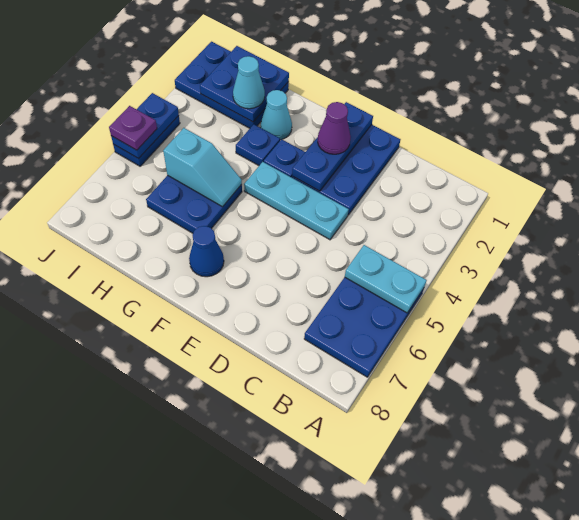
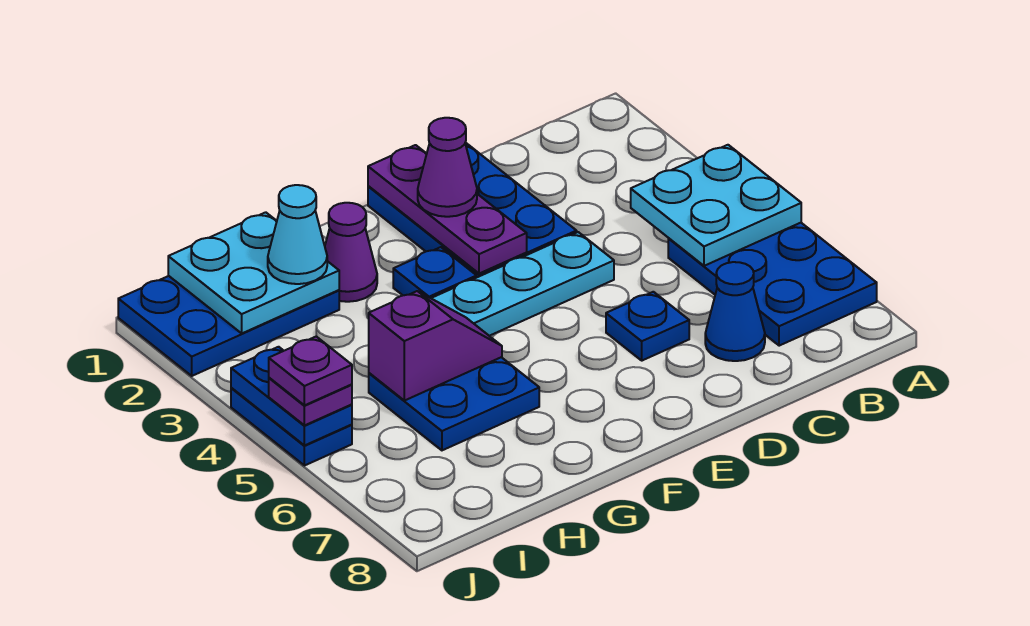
cyan plate A5:B5 level 2 -> cyan plate A4:B5 level 2
blue plate E1:E3 level 2 -> purple plate E1:E3 level 2
blue cone F7 level 1 -> blue cone C7 level 1
cyan cone G2 level 1 -> purple cone G2 level 1
blue plate G3 level 1 -> blue plate D6 level 1
cyan slope G5:H5 level 2 top H -> purple slope G5:H5 level 2 top H
blue plate H1:I2 level 2 -> cyan plate H1:I2 level 2
none -> purple plate J5 level 4

